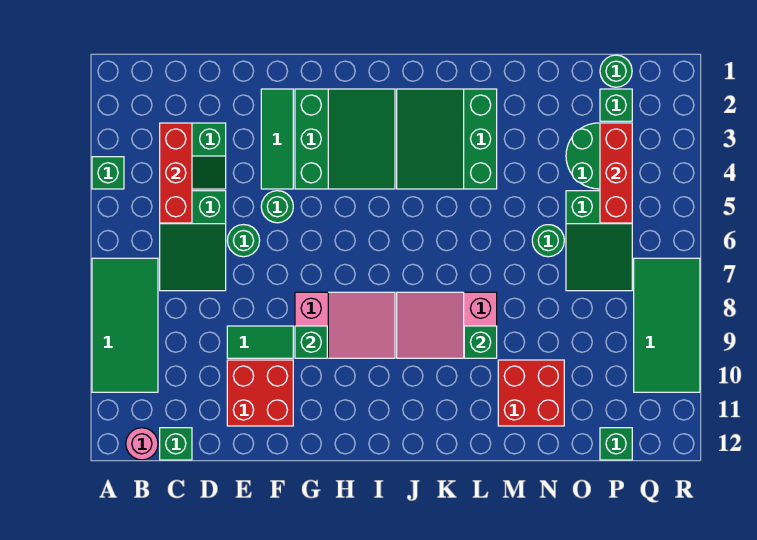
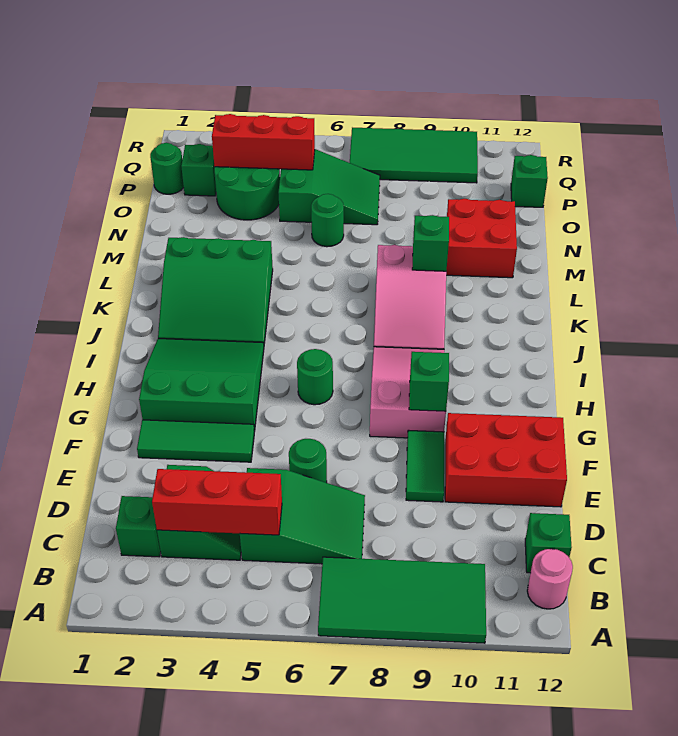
green brick A4 level 1 -> green brick C2 level 1
red brick E10:F11 level 1 -> red brick E10:F12 level 1
green round brick F5 level 1 -> green round brick H6 level 1

